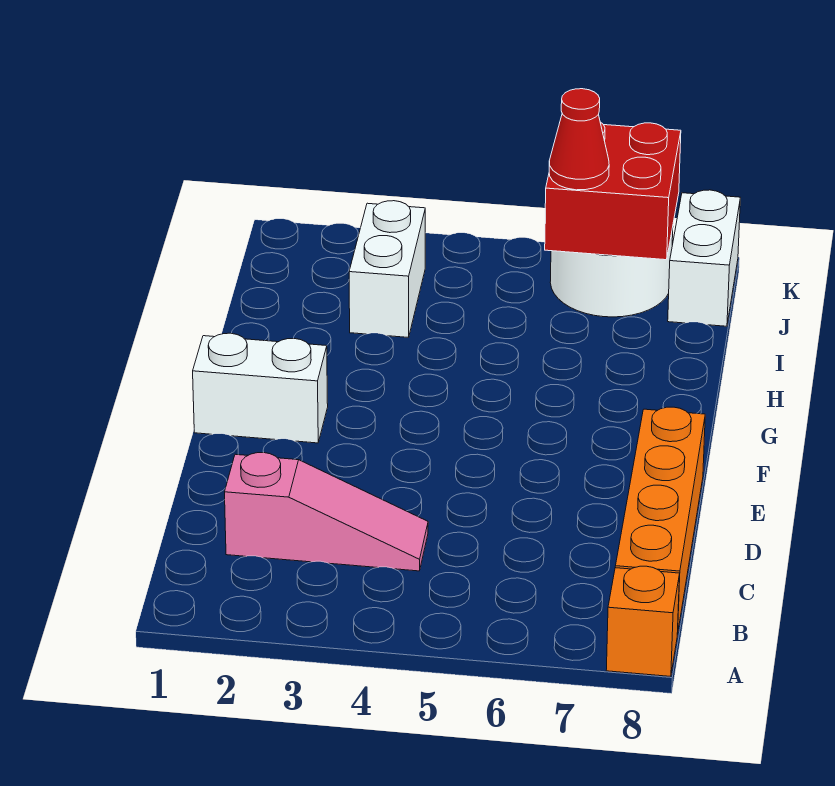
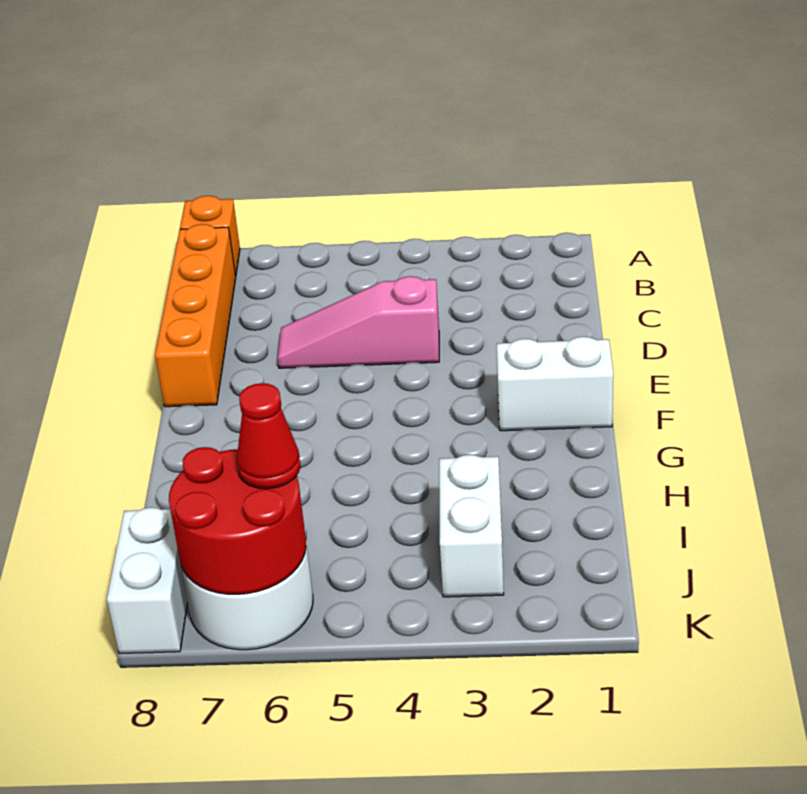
pink slope C2:C4 level 1 top 2 -> pink slope D4:D6 level 1 top 4
red brick J6:K7 level 2 -> red round brick J6:K7 level 2

